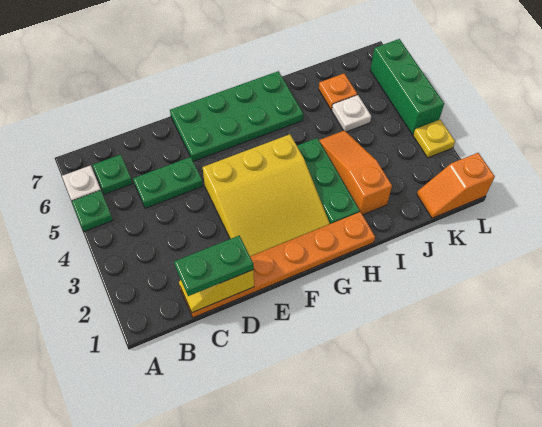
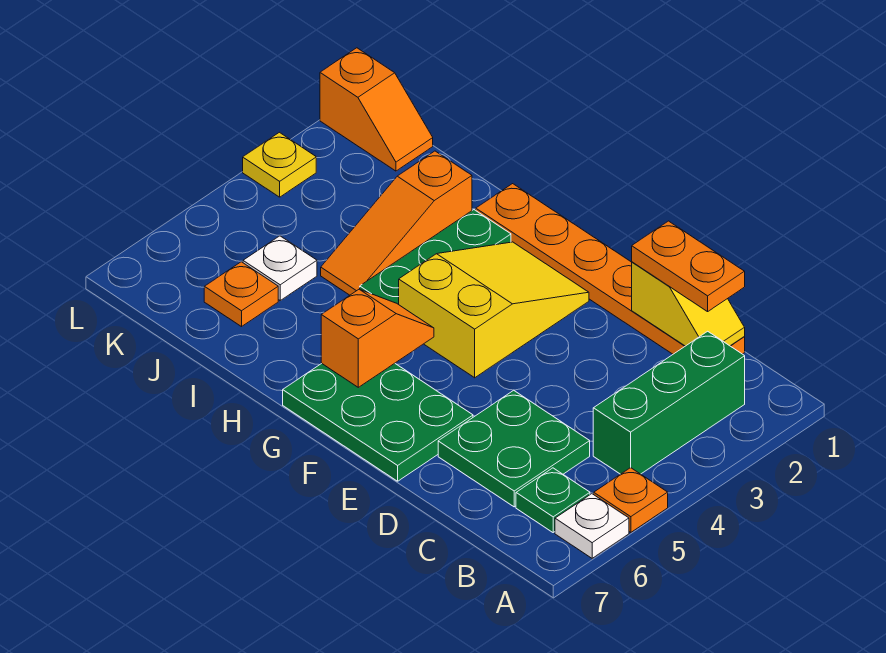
green plate A5 level 1 -> orange plate A5 level 1
green plate C1:D1 level 3 -> orange plate C1:D1 level 3
green plate C5:D5 level 1 -> green plate C5:D6 level 1
yellow slope E2:G4 level 1 top 4 -> yellow slope F2:G4 level 1 top 4
green plate E6:H7 level 1 -> green plate E6:G7 level 1
none -> orange slope G5:G6 level 2 top 6
green brick L4:L6 level 1 -> green brick B2:B4 level 1

